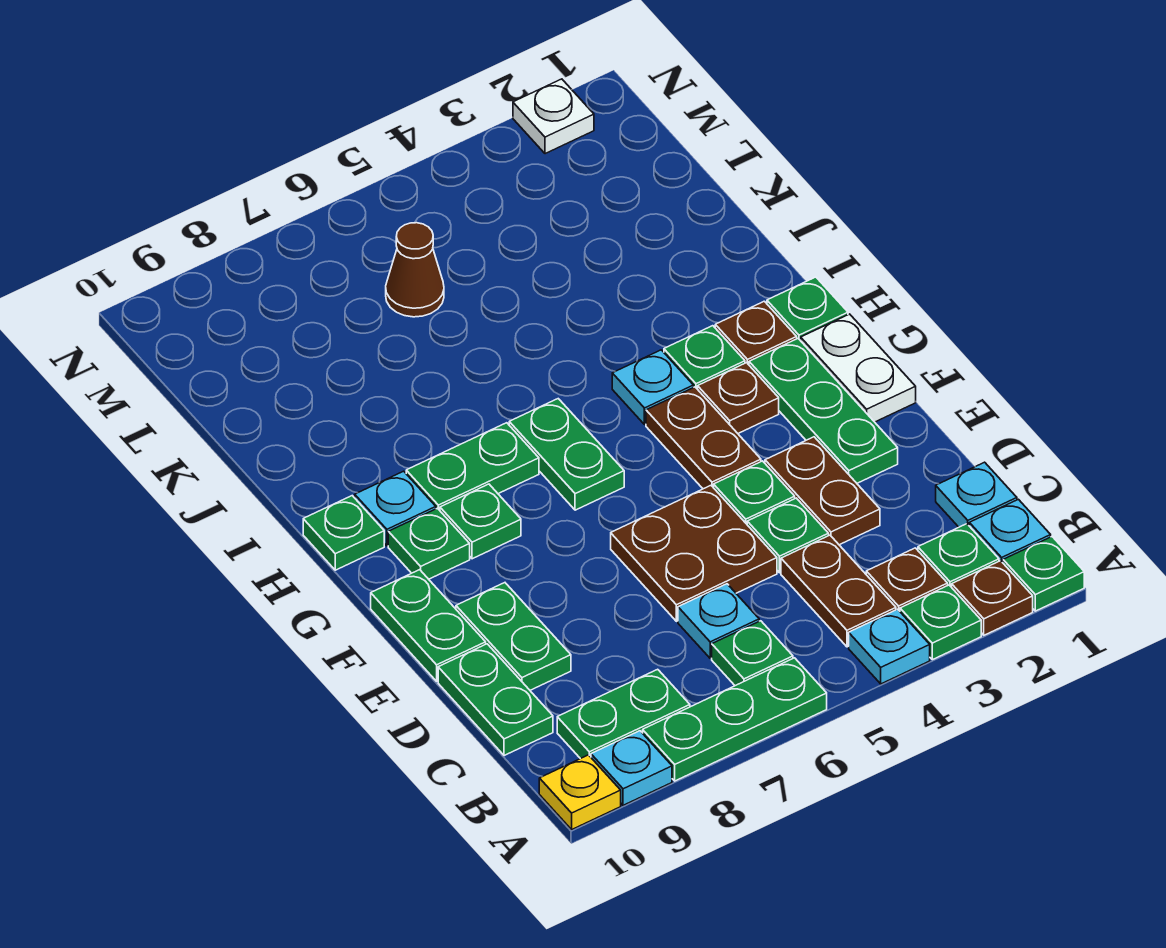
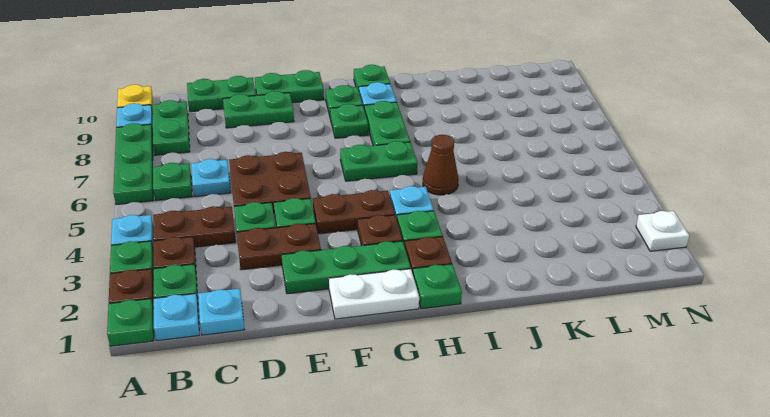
brown cone L6 level 1 -> brown cone I5 level 1

